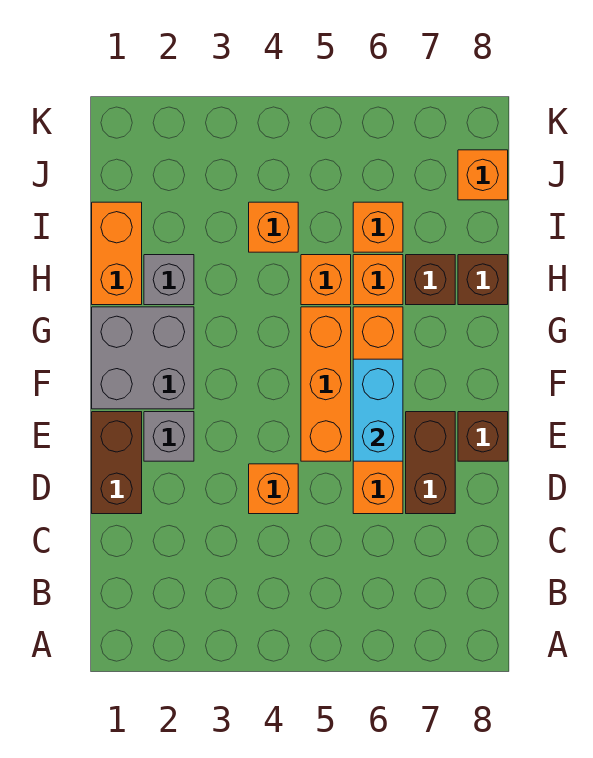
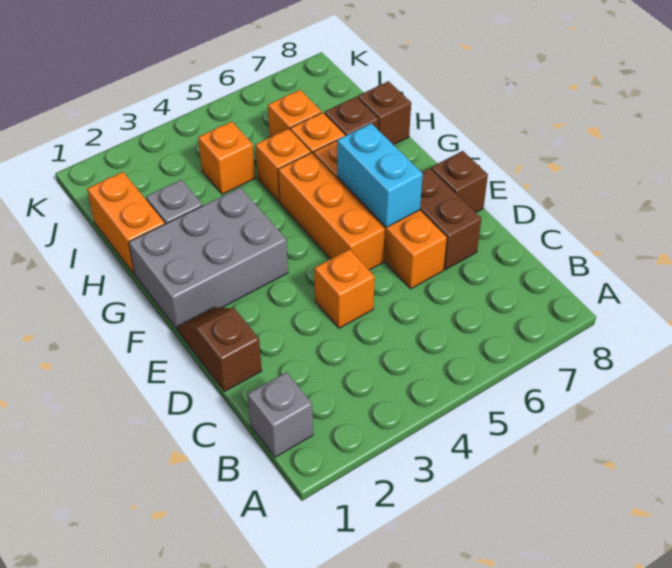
brown brick D1:E1 level 1 -> brown slope D1:E1 level 1 top D
grey brick E2 level 1 -> grey brick B1 level 1
grey brick F1:G2 level 1 -> grey brick F1:G3 level 1
orange brick J8 level 1 -> none

